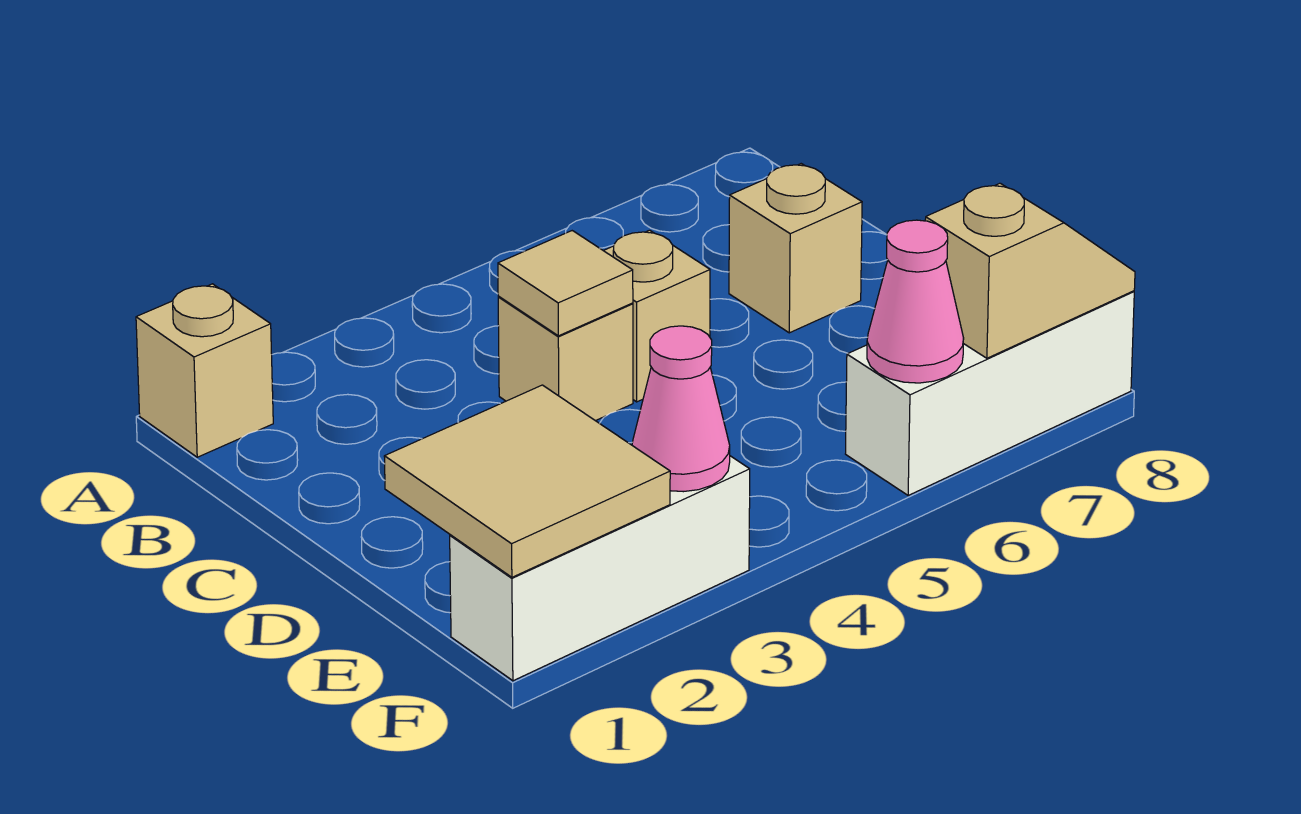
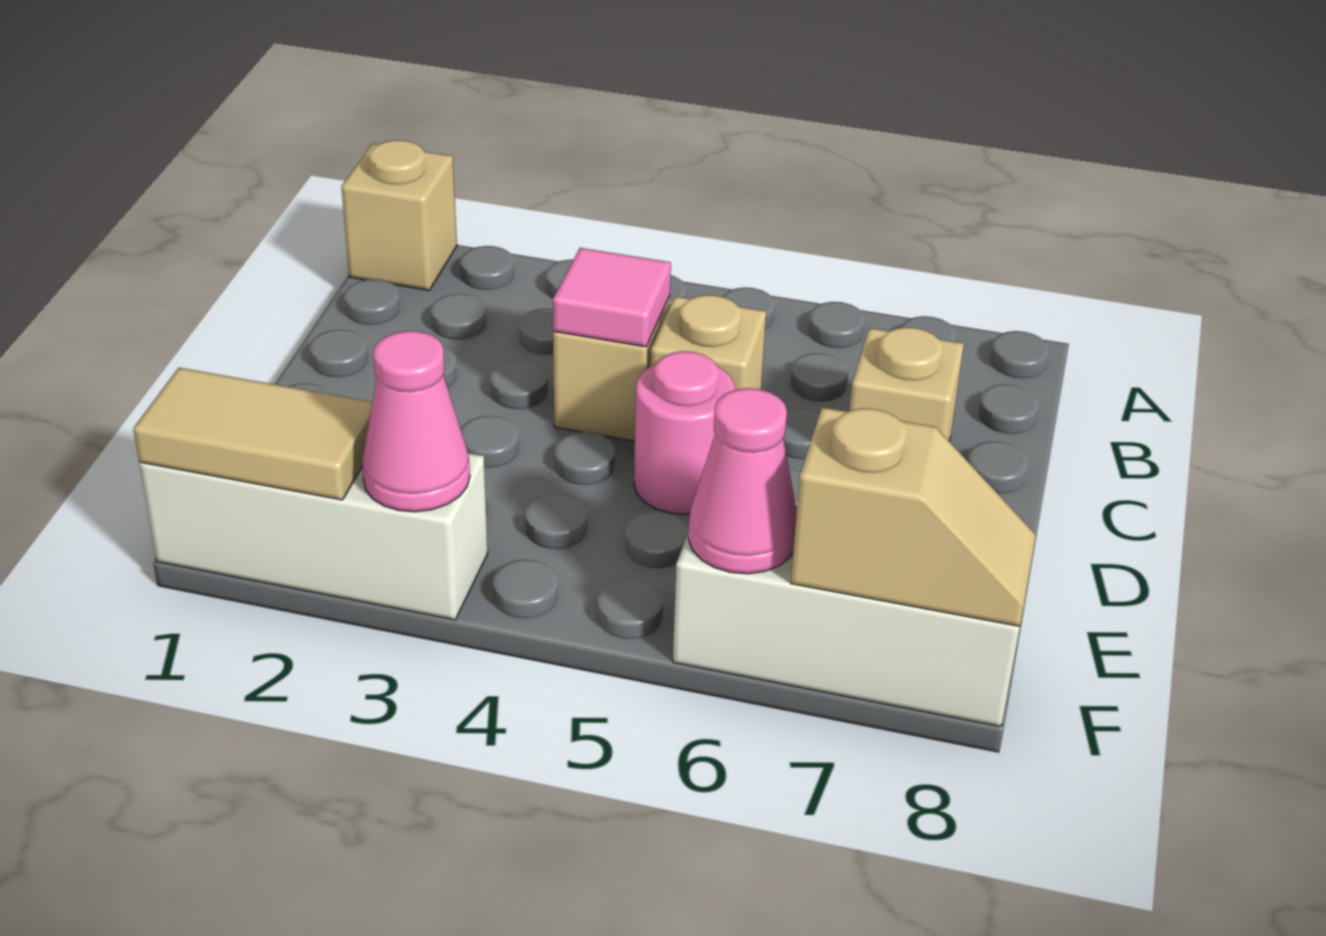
tan tile C4 level 2 -> pink tile C4 level 2
none -> pink round brick D5 level 1
tan tile E1:F2 level 2 -> tan tile F1:F2 level 2

